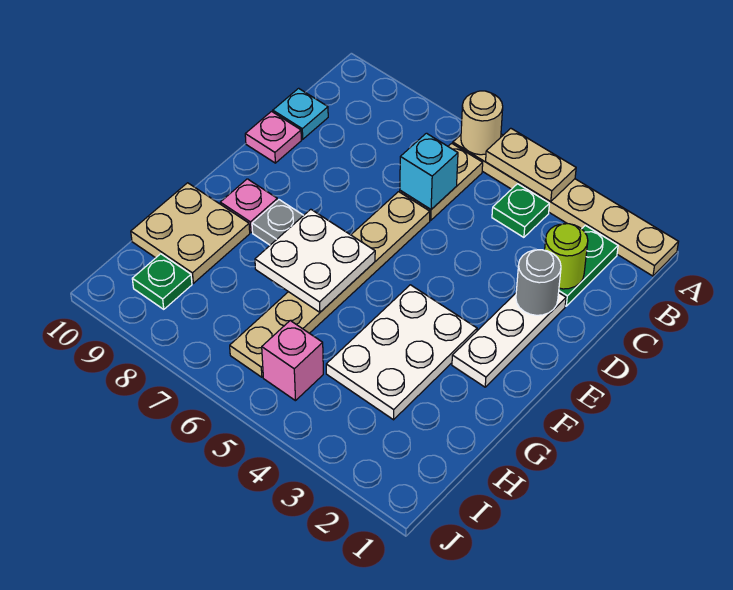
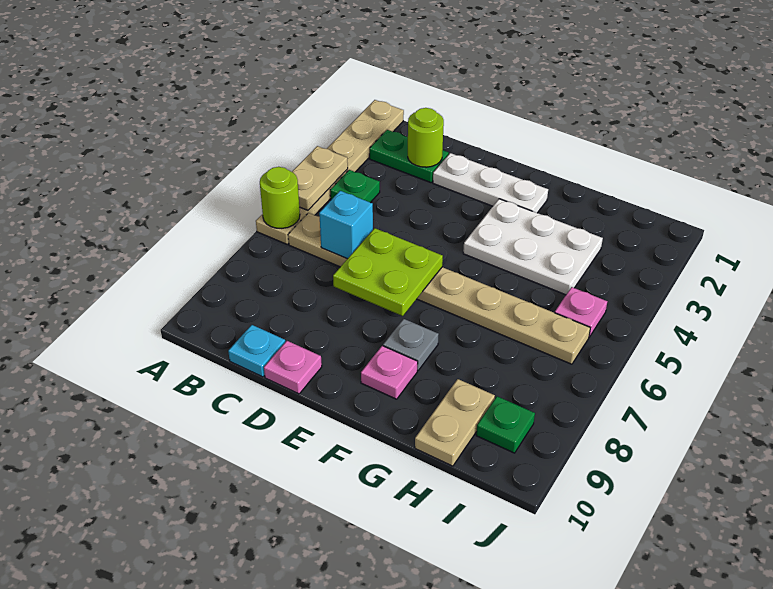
tan round brick A6 level 2 -> lime round brick A6 level 2
grey round brick D2 level 2 -> none
none -> lime plate D6:E7 level 2
white plate F6:G7 level 2 -> none
tan plate G9:H10 level 1 -> tan plate H9:H10 level 1
pink brick I5 level 1 -> pink plate I5 level 1

